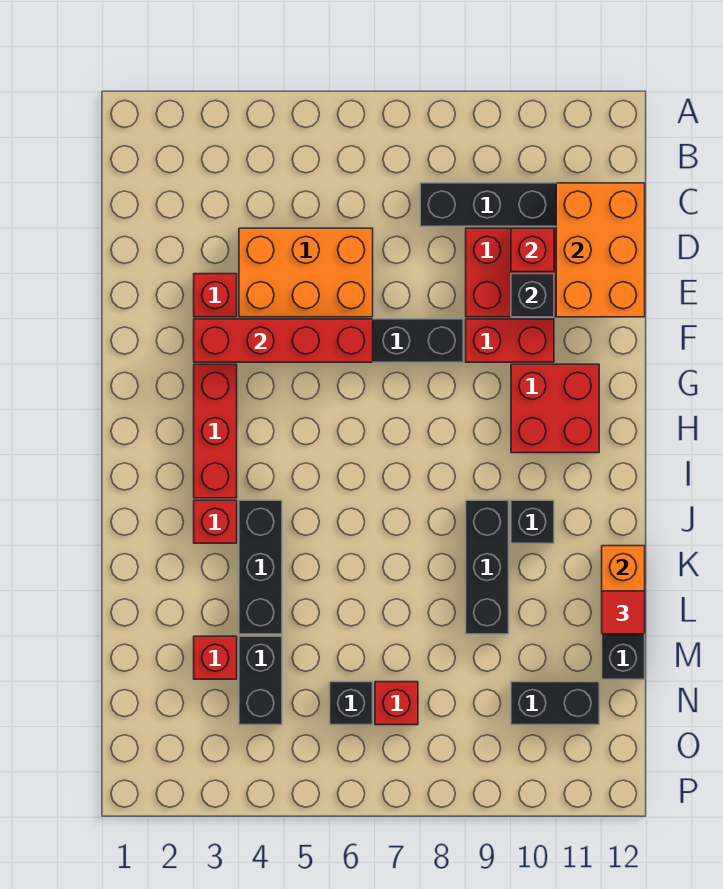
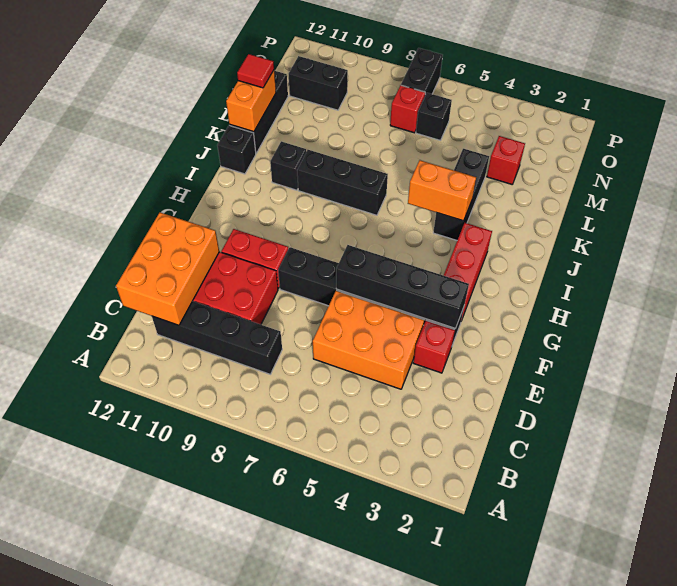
red brick D10 level 2 -> none
black brick E10 level 2 -> black brick J12 level 1
red brick F3:F6 level 2 -> black brick F3:F6 level 2
red brick G10:H11 level 1 -> none
red brick J3 level 1 -> none
none -> orange brick J4:J5 level 2
black brick J9:L9 level 1 -> black brick J7:J9 level 1
black brick M4:N4 level 1 -> black brick O7:P7 level 1

